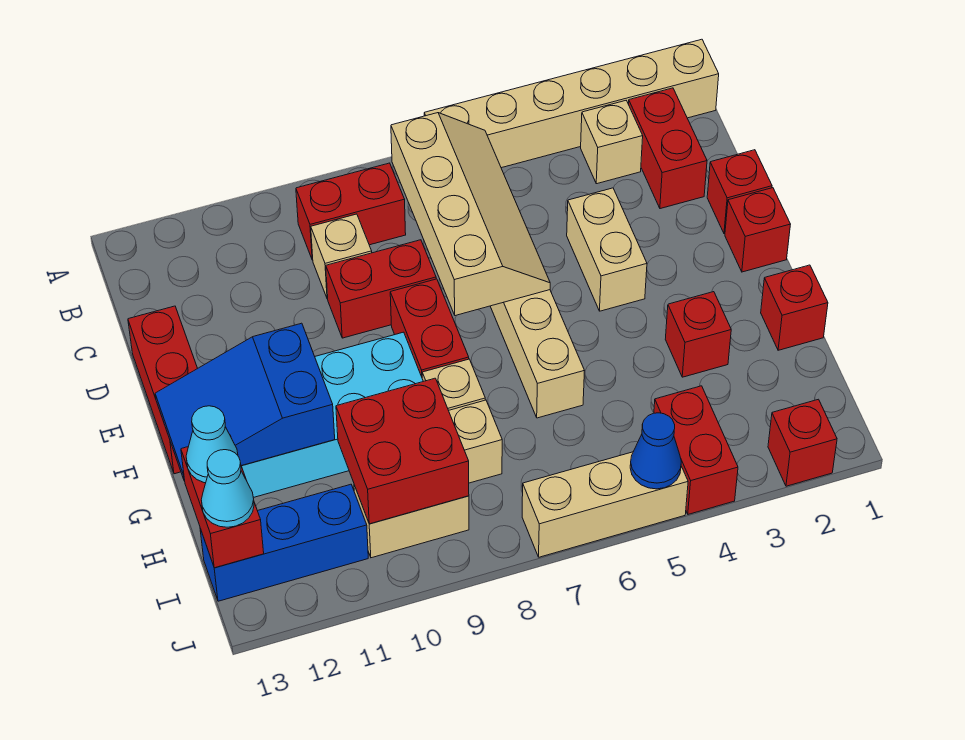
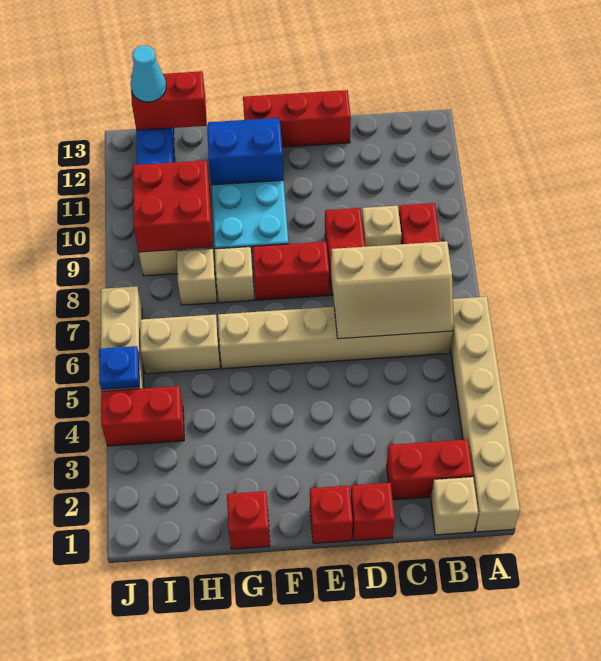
tan brick B3 level 1 -> tan brick B1 level 1
tan slope B6:E7 level 2 top 7 -> tan slope B6:D7 level 2 top 7
tan brick D4:E4 level 1 -> tan brick H6:I6 level 1
blue slope F11:G13 level 2 top 11 -> blue slope F11:G12 level 2 top 11
red brick G3 level 1 -> none
cyan cone H13 level 3 -> none
red brick J2 level 1 -> none
blue cone J5 level 2 -> blue plate J5 level 2

